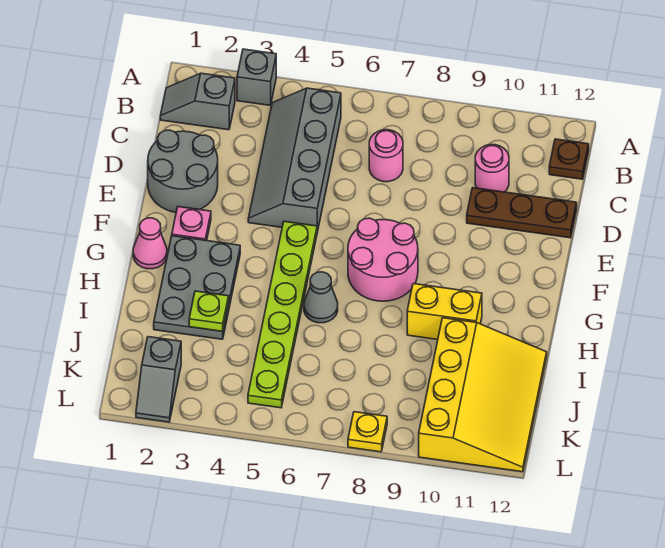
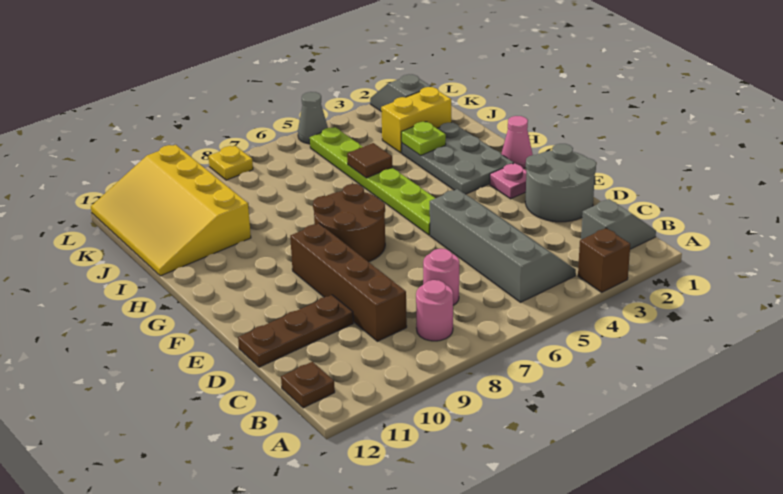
grey brick A3 level 1 -> brown brick A3 level 1
none -> brown brick C9:F9 level 1
pink round brick C10 level 1 -> pink round brick B8 level 1
pink round brick F7:G8 level 1 -> brown round brick F7:G8 level 1
grey cone H6 level 1 -> grey cone L5 level 1
yellow brick H9:H10 level 1 -> yellow brick J2:J3 level 1
none -> brown tile I5 level 2

